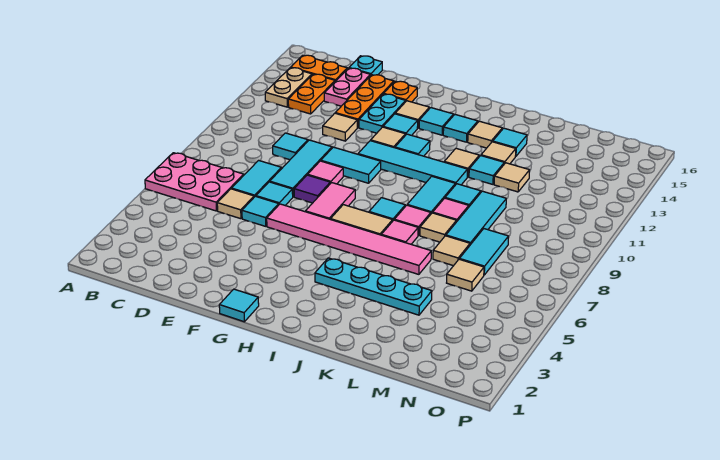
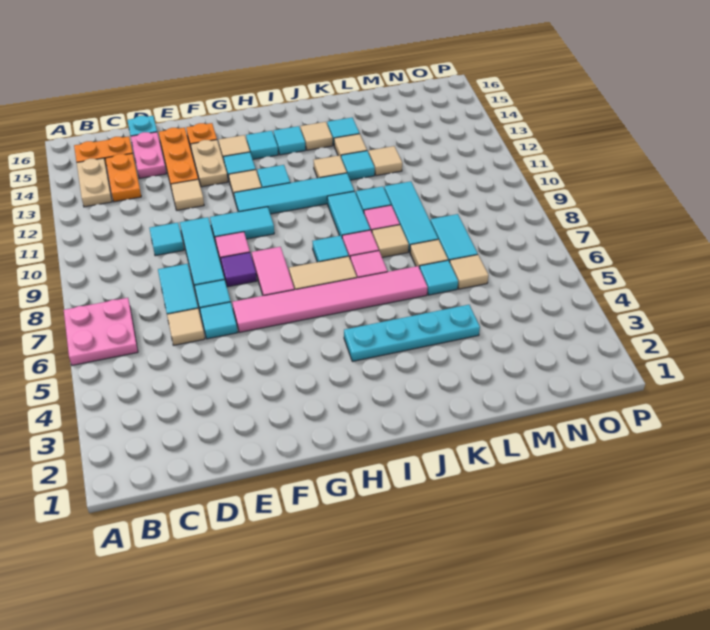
pink plate A6:C7 level 1 -> pink plate A6:B7 level 1
cyan plate F13:F14 level 1 -> tan plate F13:F14 level 1
cyan tile G1 level 1 -> cyan tile L6 level 1

